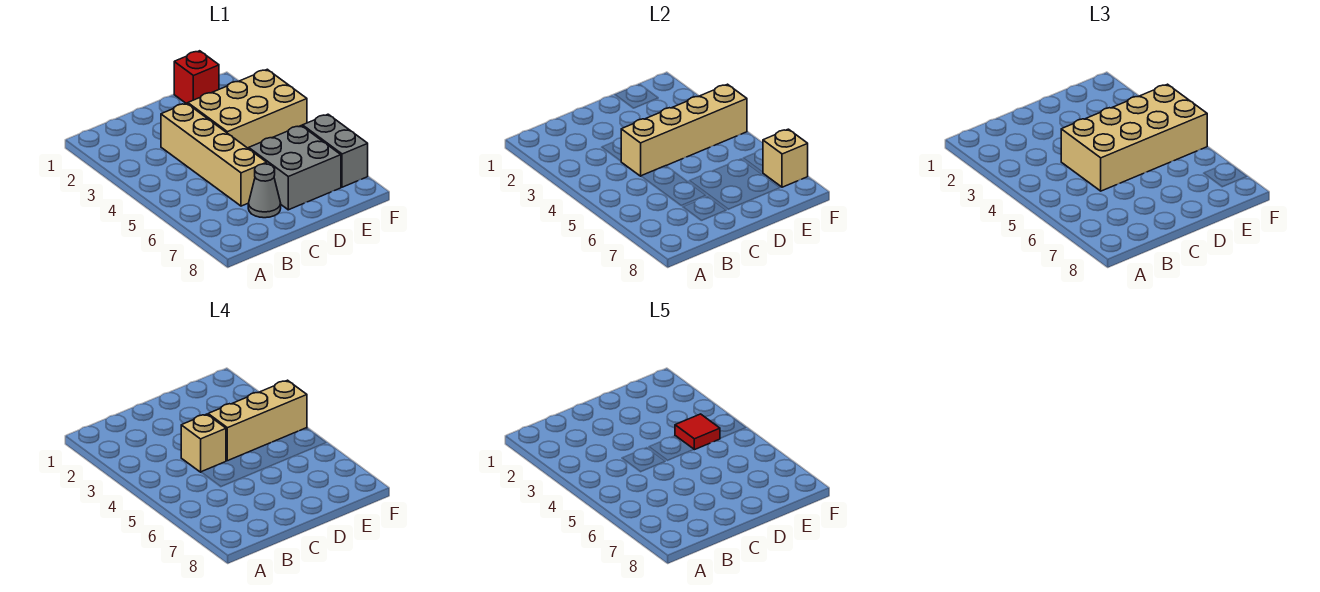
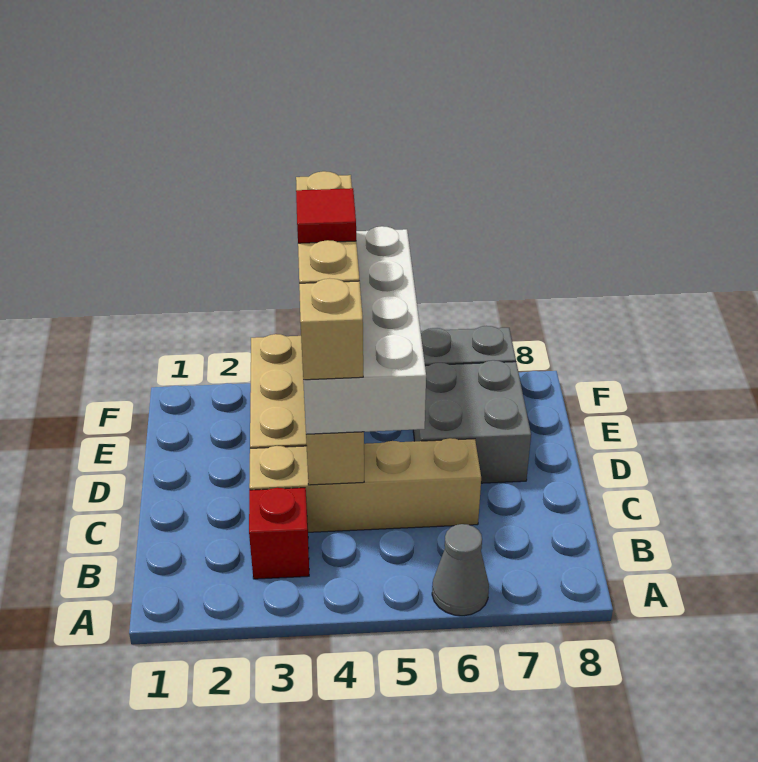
tan brick C4:F5 level 3 -> white brick C4:F5 level 3
grey cone C7 level 1 -> grey cone A6 level 1
red brick E1 level 1 -> red brick B3 level 1
tan brick F7 level 2 -> none

